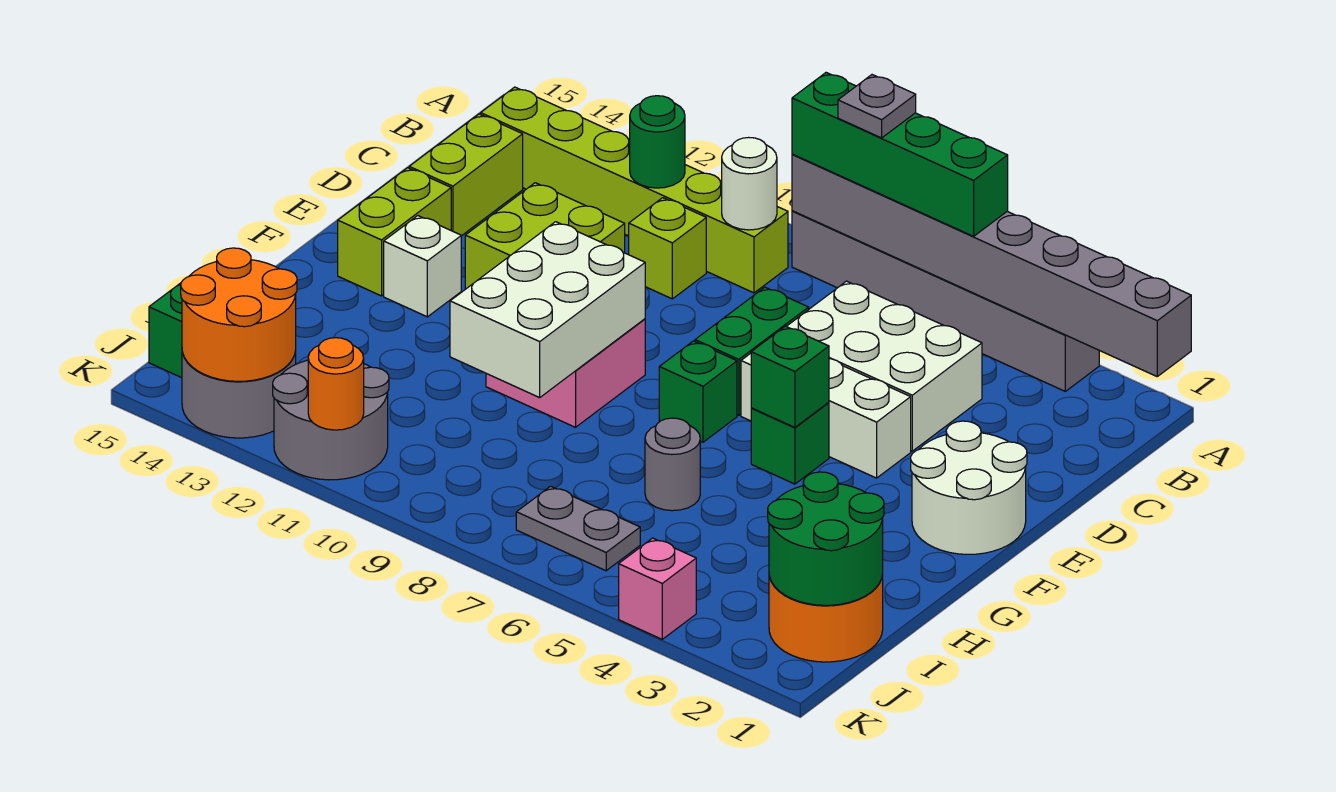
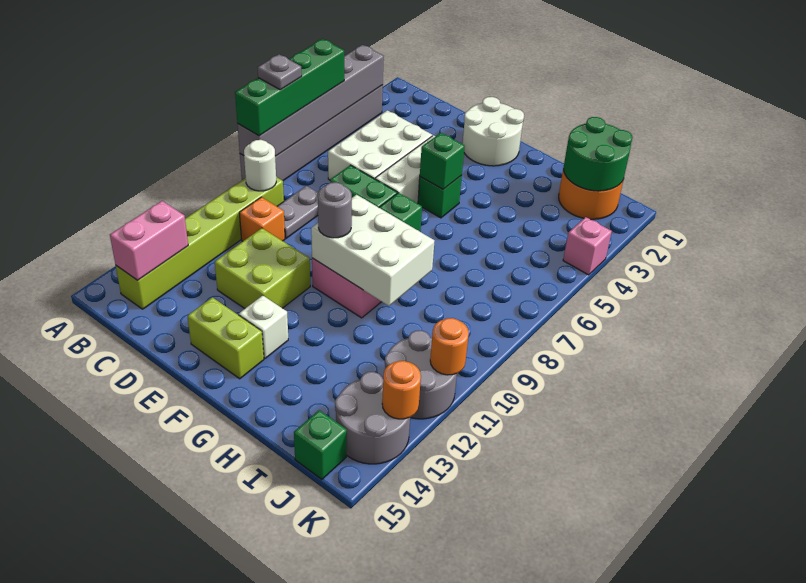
grey brick A1:A8 level 2 -> grey brick A3:A8 level 2
green round brick B11 level 2 -> none
none -> pink brick B13:B14 level 2
lime brick C10 level 1 -> orange brick C10 level 1
lime brick C14:D14 level 1 -> none
grey round brick H6 level 1 -> grey round brick F10 level 3
grey plate J6:J7 level 1 -> grey plate C8:C9 level 1
orange round brick J13:K14 level 2 -> orange round brick K13 level 2

